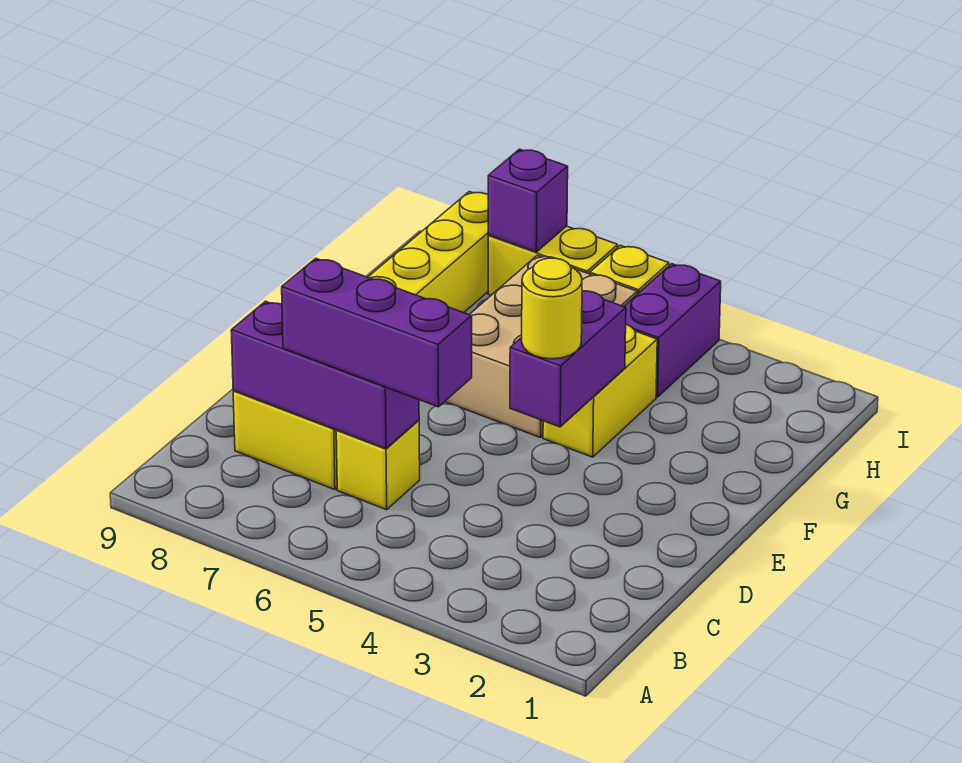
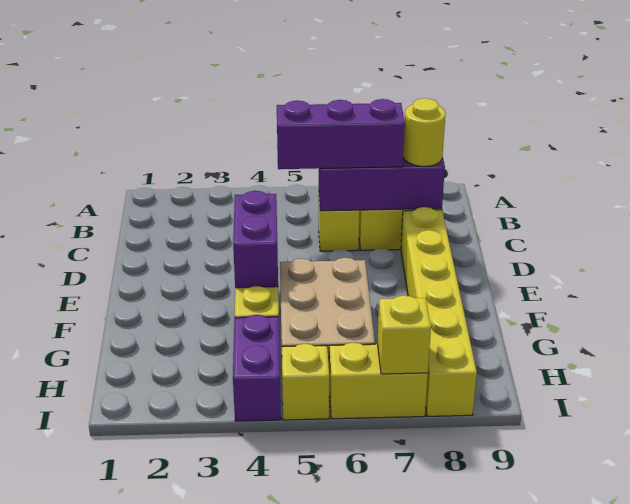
yellow round brick E4 level 3 -> yellow round brick C8 level 3
purple brick I7 level 2 -> yellow brick I7 level 2

